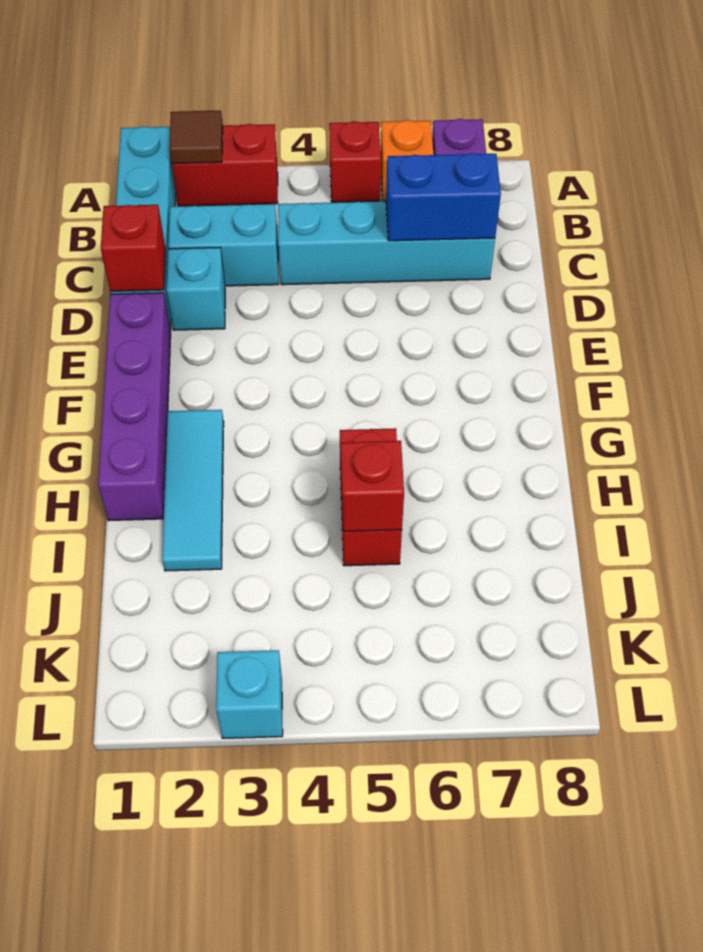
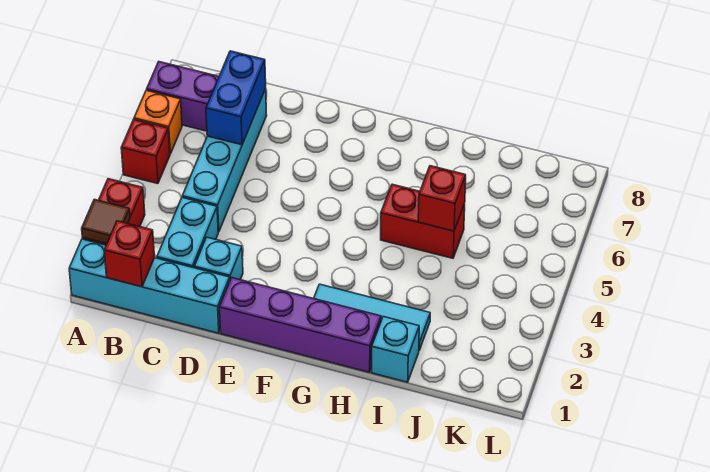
red brick D1 level 2 -> red brick B1 level 2
cyan brick L3 level 1 -> cyan brick I1 level 1

